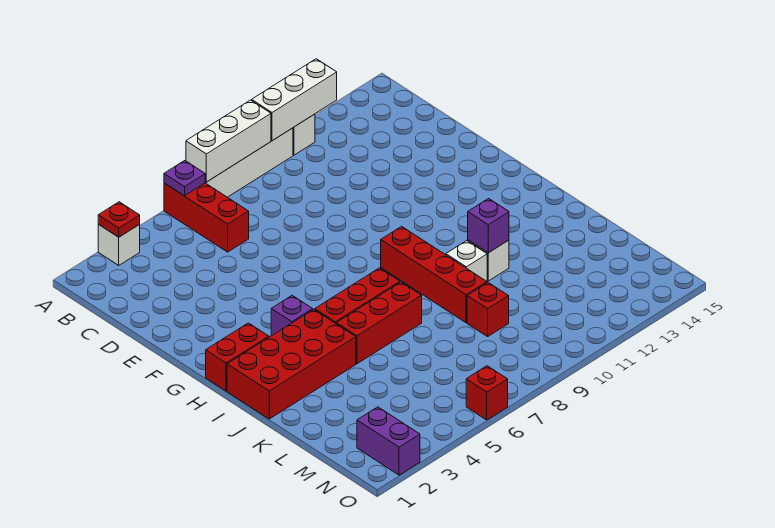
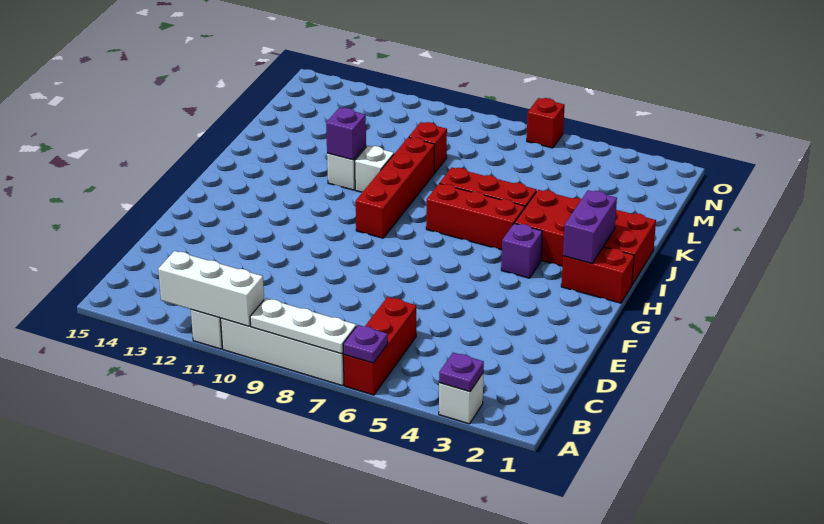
red plate A3 level 2 -> purple plate A3 level 2
white brick A7:A9 level 2 -> white plate A7:A9 level 2
purple brick N2:O2 level 1 -> purple brick H2:I2 level 2

